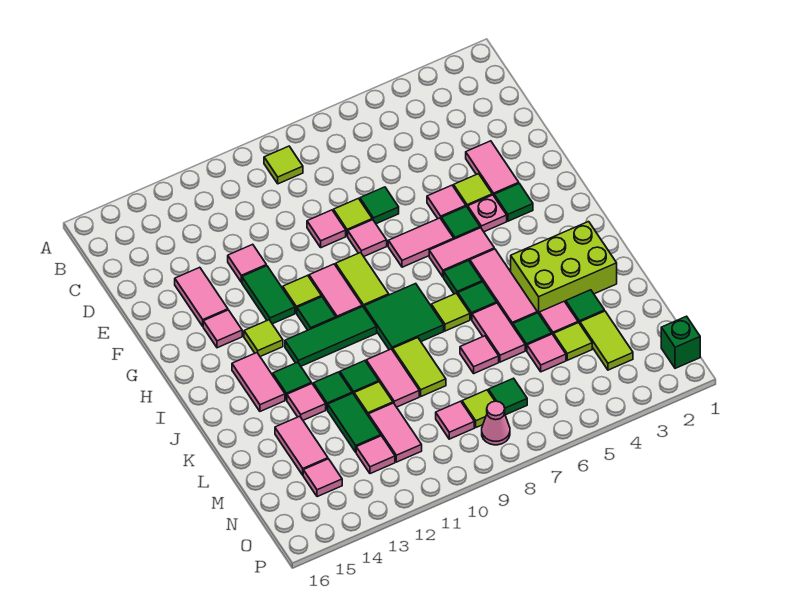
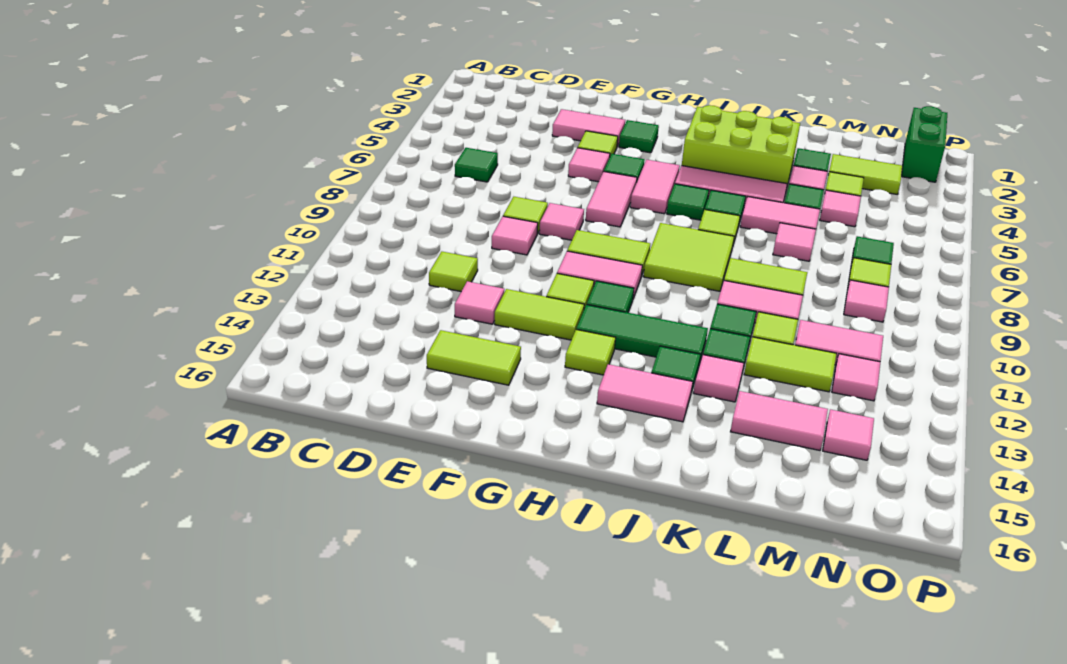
lime tile B9 level 1 -> lime tile D11 level 1
green tile E7 level 1 -> green tile C6 level 1
pink tile E14:F14 level 1 -> lime tile E14:F14 level 1
green tile F12:G12 level 1 -> lime tile F12:G12 level 1
pink plate G4 level 1 -> none
pink tile G14 level 1 -> none
green tile I8:J9 level 1 -> lime tile I8:J9 level 1
green tile I10:I12 level 1 -> green tile H12:J12 level 1
lime brick J2:K4 level 1 -> lime brick I3:K4 level 1
green tile L12:M12 level 1 -> lime tile L12:M12 level 1
green brick O1 level 1 -> green brick O1:O2 level 1
pink cone O8 level 1 -> none

